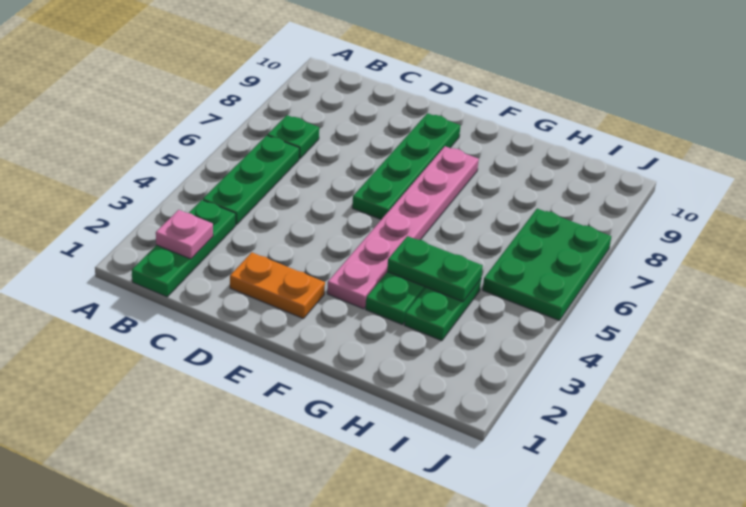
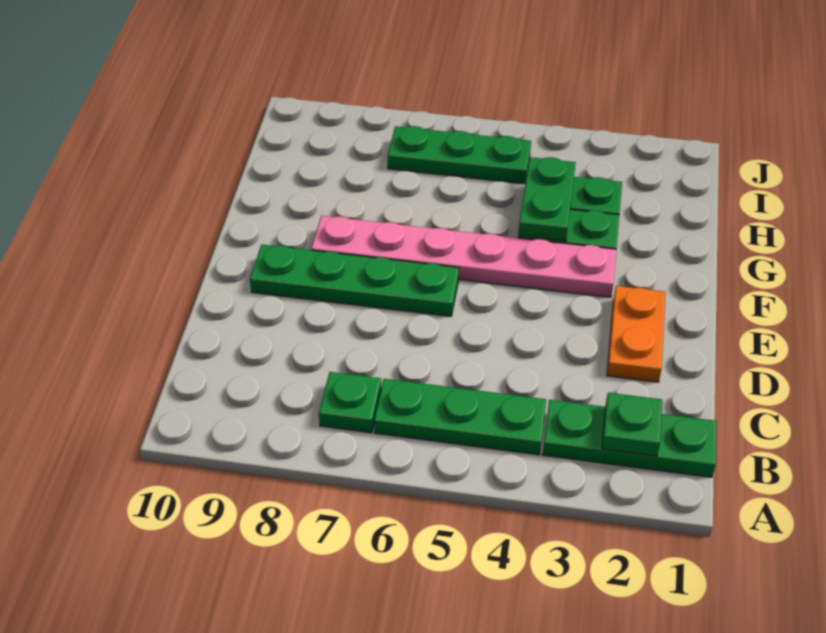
pink plate B2 level 2 -> green plate B2 level 2
green plate I5:J7 level 1 -> green plate I5:I7 level 1

